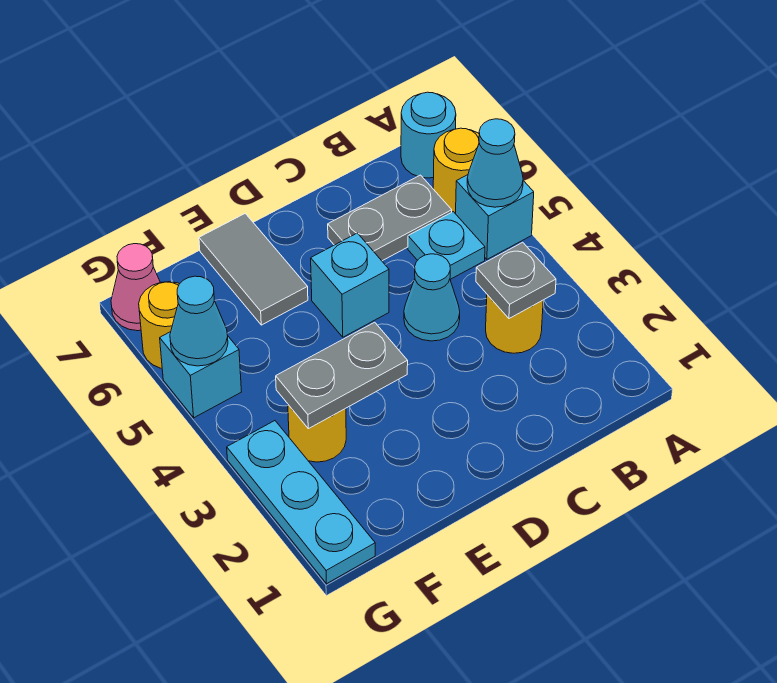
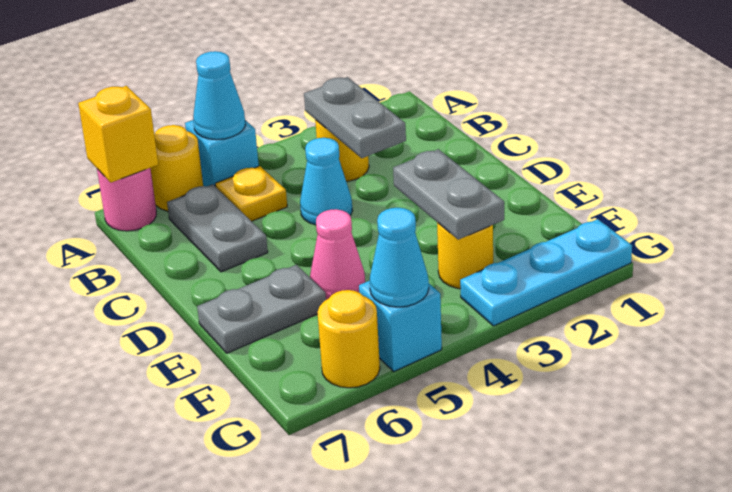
cyan round brick A7 level 1 -> pink round brick A7 level 1
none -> yellow brick A7 level 2
grey plate B3 level 2 -> grey plate B3:C3 level 2
cyan plate B5 level 1 -> yellow plate B5 level 1
cyan brick D5 level 1 -> none
grey tile E6:E7 level 1 -> grey plate E6:E7 level 1
pink cone G7 level 1 -> pink cone E5 level 1

